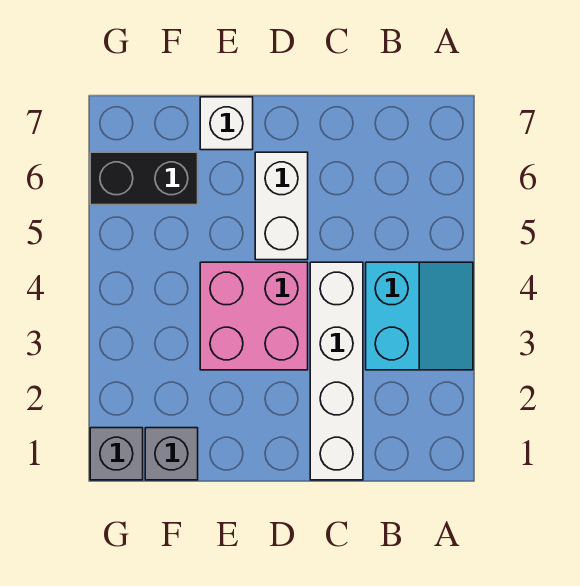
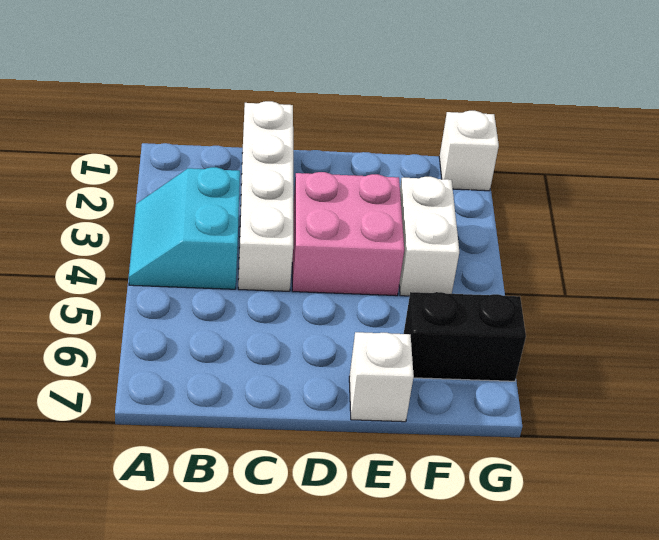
white brick D5:D6 level 1 -> white brick F3:F4 level 1
grey brick F1 level 1 -> none
grey brick G1 level 1 -> white brick G1 level 1

